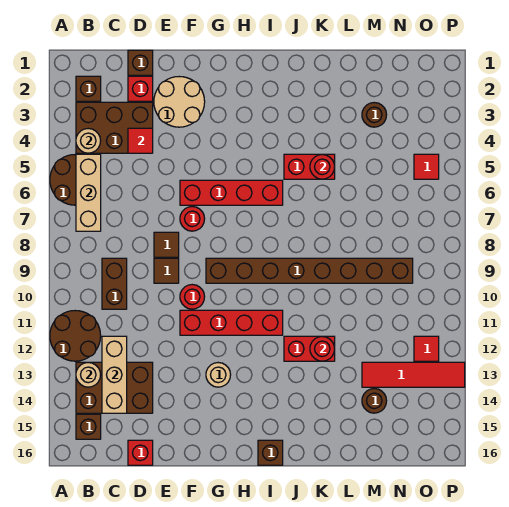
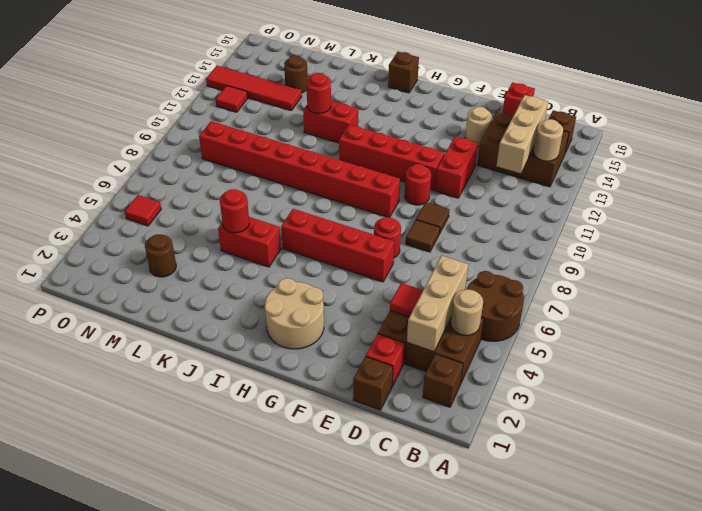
brown round brick A11:B12 level 1 -> none
tan brick B5:B7 level 2 -> tan brick C3:C5 level 2
brown brick C9:C10 level 1 -> none
tan round brick E2:F3 level 1 -> tan round brick G2:H3 level 1
none -> red brick E11:E12 level 1
brown brick G9:N9 level 1 -> red brick G9:N9 level 1
tan round brick G13 level 1 -> tan round brick E14 level 1

